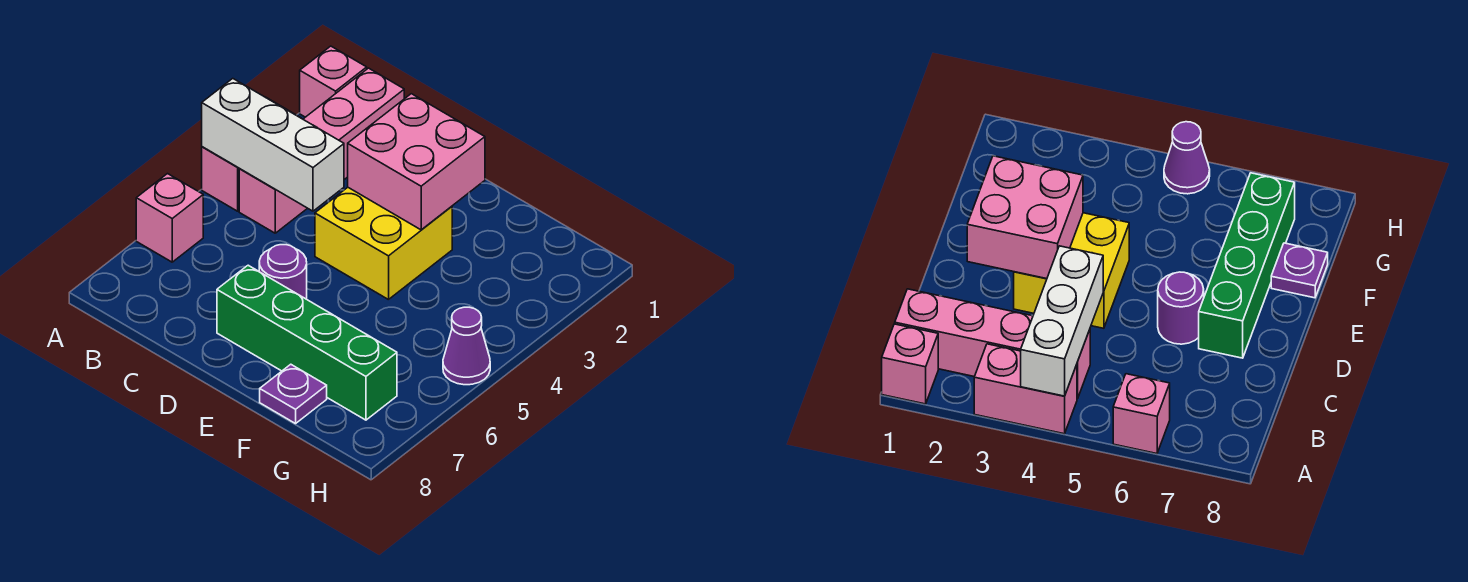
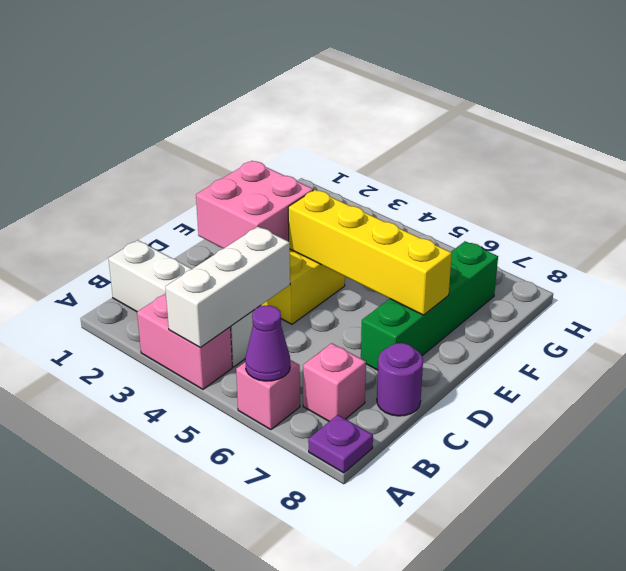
pink brick A1 level 1 -> pink brick B7 level 1
pink brick B1:B4 level 1 -> white brick B1:B4 level 1
purple round brick D6 level 1 -> purple round brick C8 level 1
none -> yellow brick E4:E7 level 2
purple plate F8 level 1 -> purple plate A8 level 1
purple cone H5 level 1 -> purple cone A6 level 2

